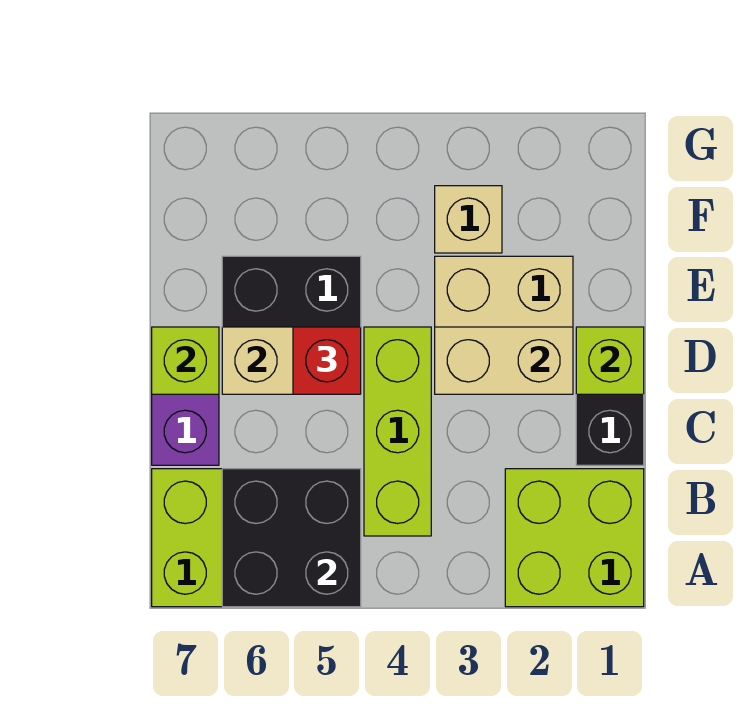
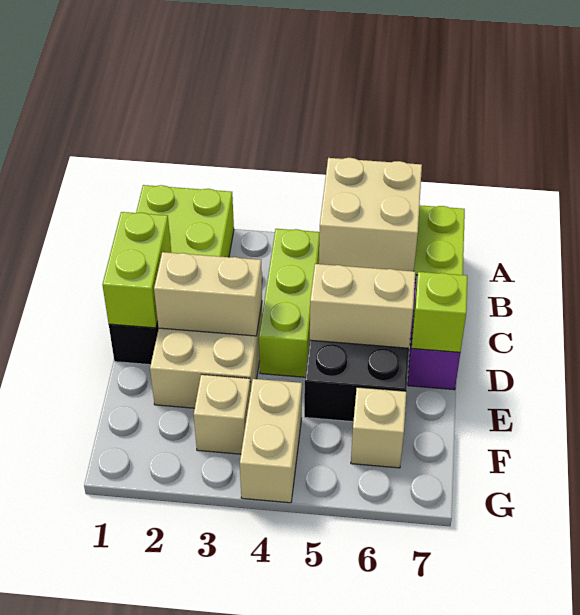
black brick A5:B6 level 2 -> tan brick A5:B6 level 2
lime brick D1 level 2 -> lime brick C1:D1 level 2
red brick D5 level 3 -> none
none -> tan brick F4:G4 level 1
none -> tan brick F6 level 1

